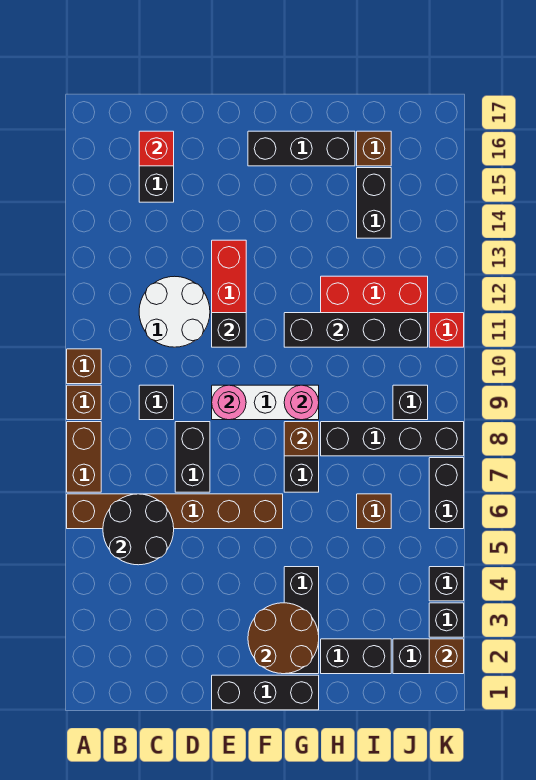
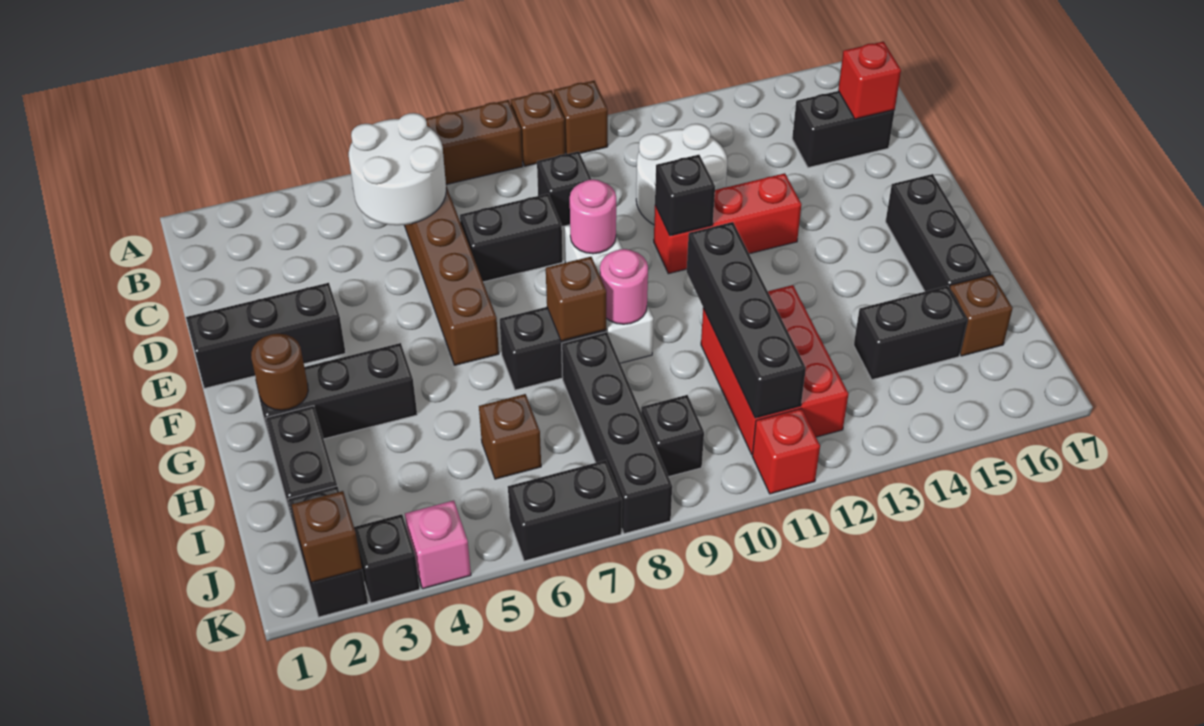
black round brick B5:C6 level 2 -> white round brick B5:C6 level 2
black brick E1:G1 level 1 -> black brick E1:E3 level 1
brown round brick F2:G3 level 2 -> brown round brick G2 level 2
black brick K4 level 1 -> pink brick K4 level 1

